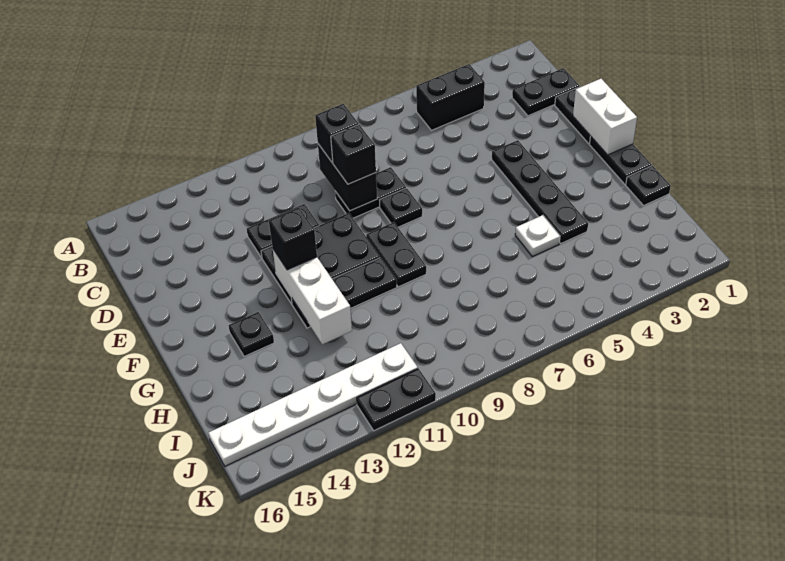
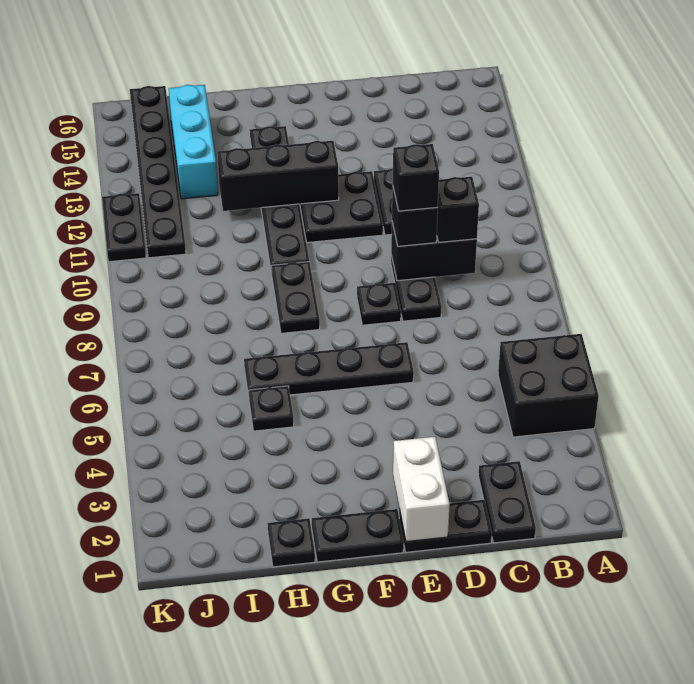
black brick B4:B5 level 1 -> black brick A4:B5 level 1
white brick E1:F1 level 2 -> white brick E1:E2 level 2
black plate E4:H4 level 1 -> black plate E6:H6 level 1
black plate E10:F12 level 1 -> black plate E11:F12 level 1
black plate F9:G9 level 1 -> black plate G8:G9 level 1
white brick F12:H12 level 2 -> black brick F12:H12 level 2
black brick F12 level 3 -> black brick D9 level 4
white plate H5 level 1 -> black plate H5 level 1
none -> cyan brick I13:I15 level 1
white plate J11:J16 level 1 -> black plate J11:J16 level 1

